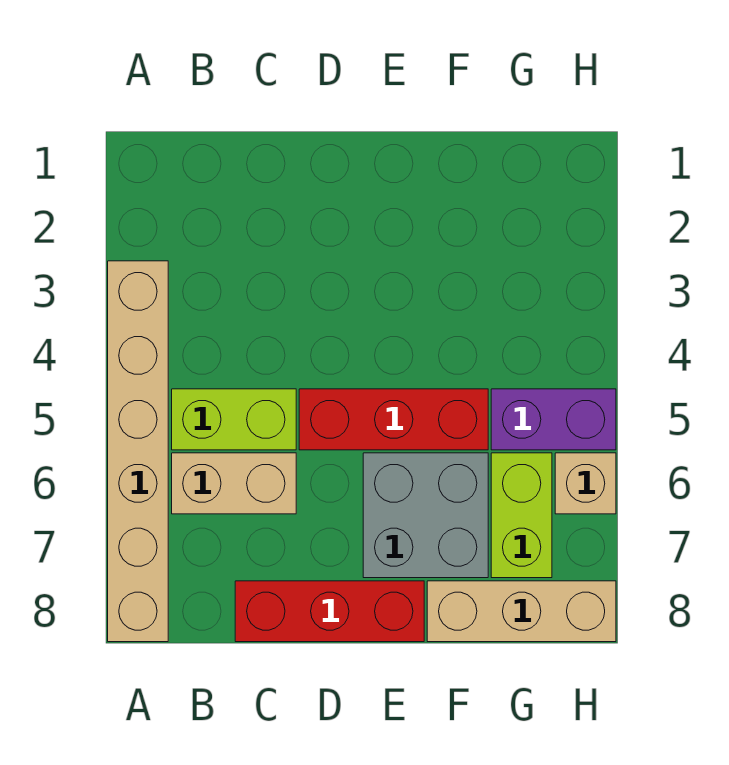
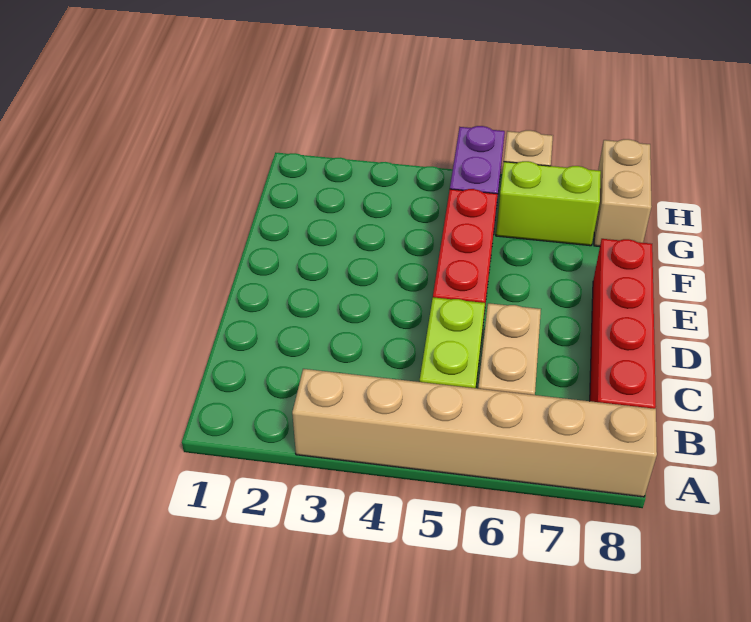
red brick C8:E8 level 1 -> red brick B8:E8 level 1
grey brick E6:F7 level 1 -> none
tan brick F8:H8 level 1 -> tan brick G8:H8 level 1

